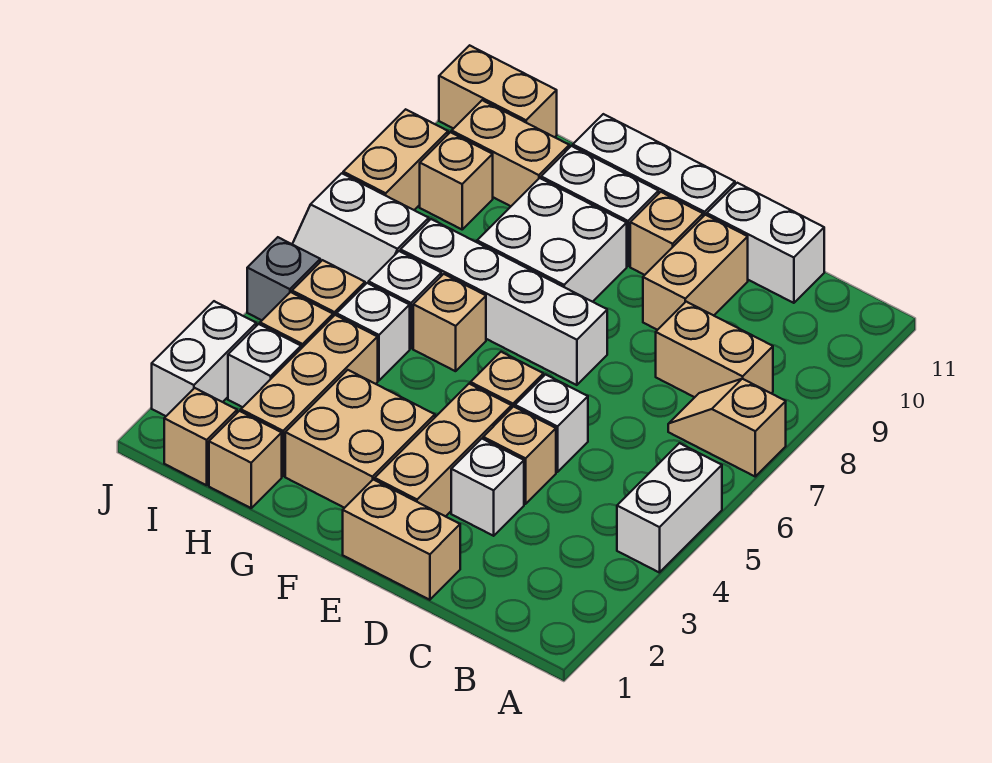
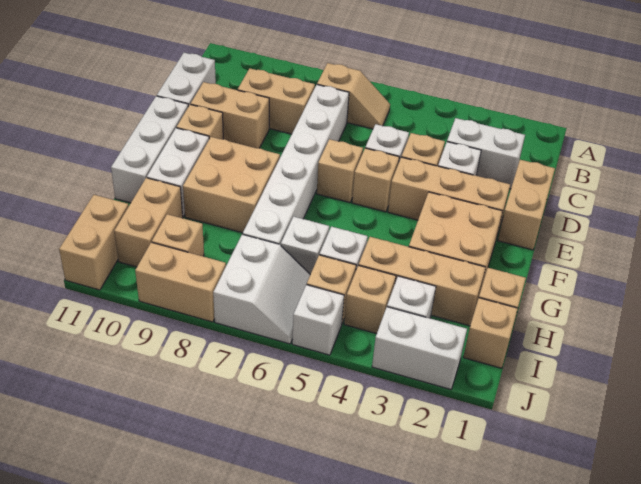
white brick A4:A5 level 1 -> white brick C2:C3 level 1
tan slope A7:B7 level 1 top A -> tan slope B6:B7 level 1 top 7
tan brick B8:C8 level 1 -> tan brick C8:C9 level 1
white brick E7:H7 level 1 -> white brick C7:H7 level 1
white brick F8:G9 level 1 -> tan brick F8:G9 level 1
tan brick G6 level 1 -> tan brick E6 level 1
grey brick J5 level 1 -> white brick J5 level 1

